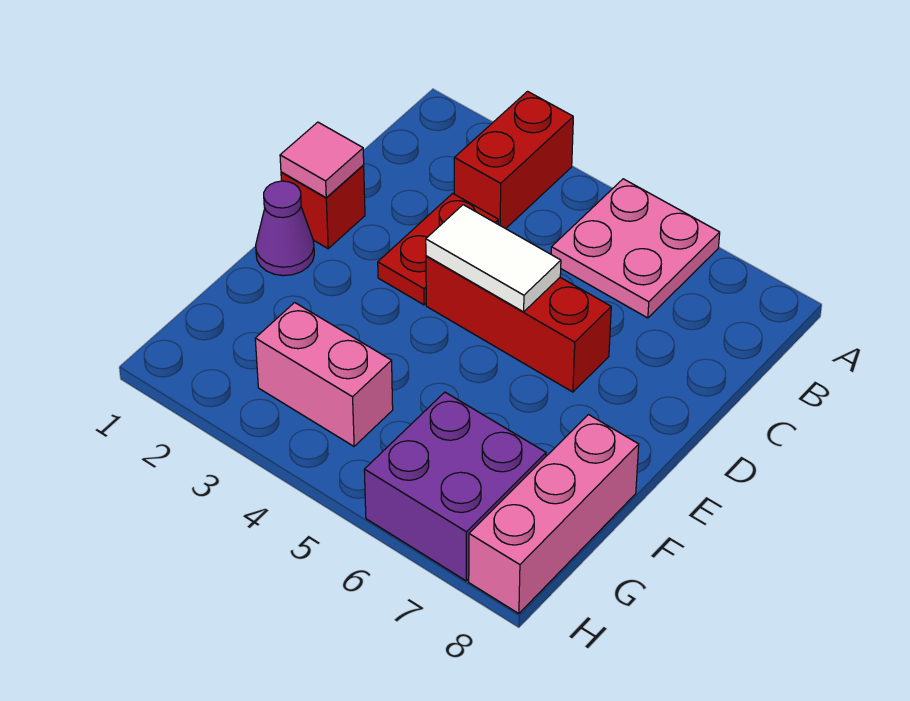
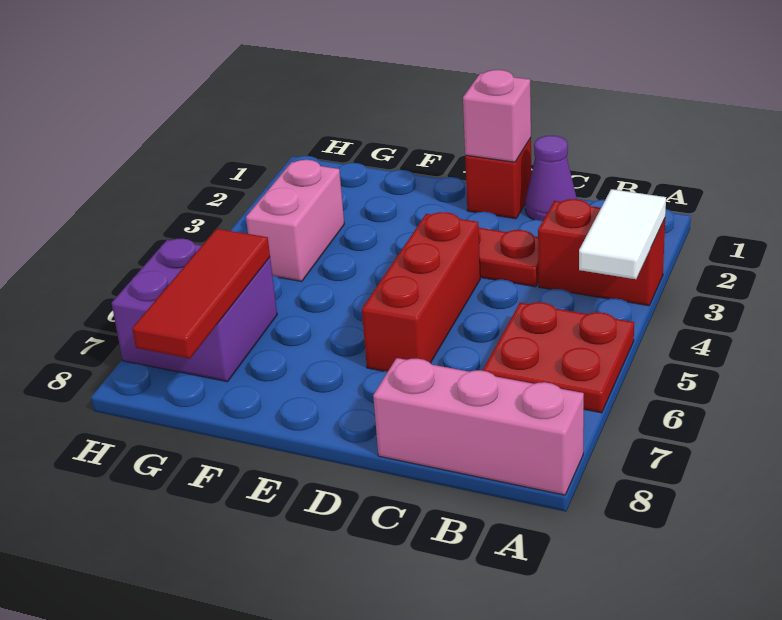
pink plate A5:B6 level 1 -> red plate A5:B6 level 1
pink tile D1 level 2 -> pink brick D1 level 2
white tile D4:D5 level 2 -> white tile A3:A4 level 2
purple cone E1 level 1 -> purple cone C1 level 1
pink brick F8:H8 level 1 -> pink brick A8:C8 level 1
none -> red tile G6:G8 level 2

